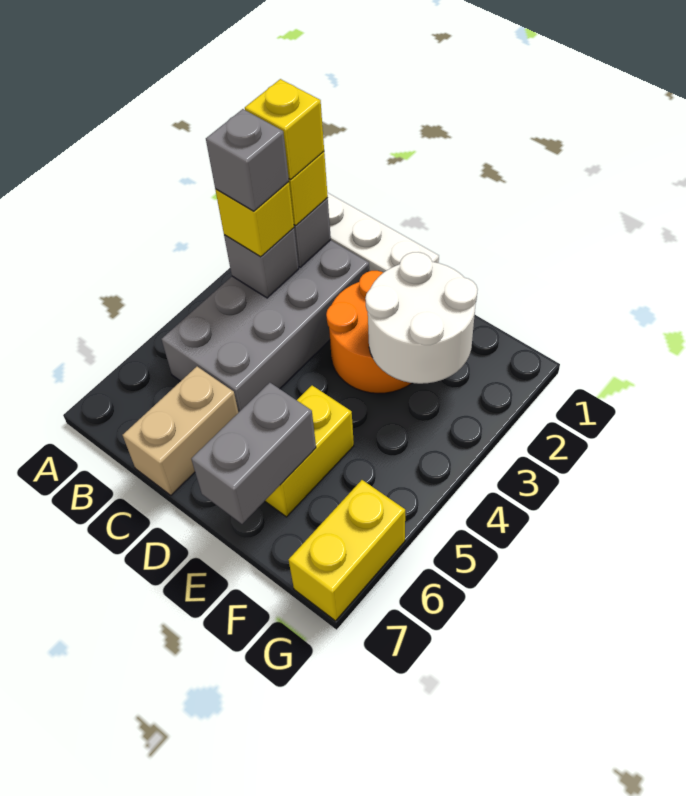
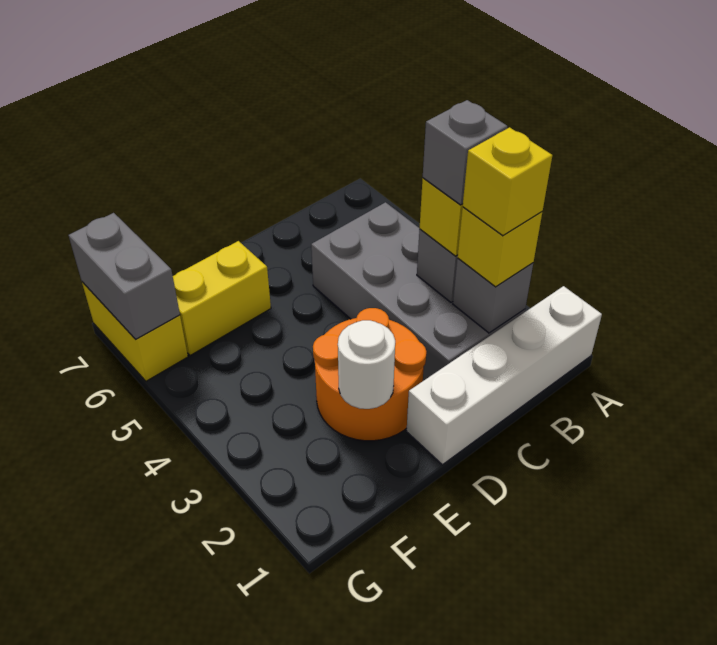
tan brick C6:C7 level 1 -> none
white round brick E2:F3 level 2 -> white round brick E2 level 2
yellow brick E5:E6 level 1 -> yellow brick E6:F6 level 1
grey brick E6:E7 level 2 -> grey brick G6:G7 level 2

